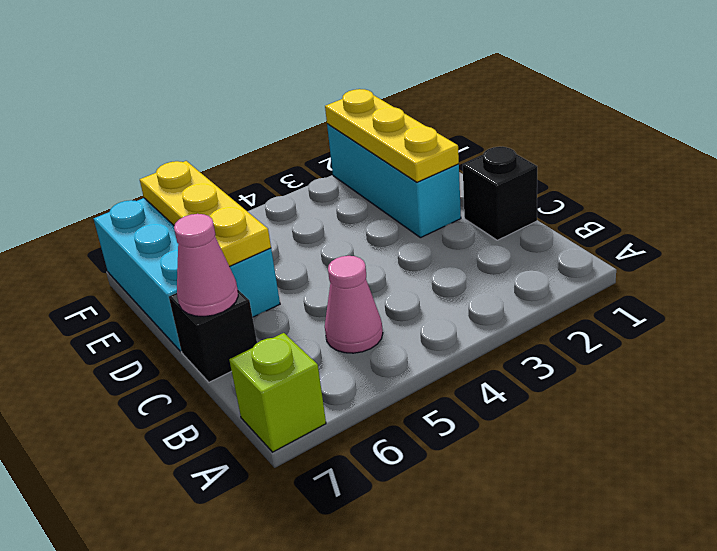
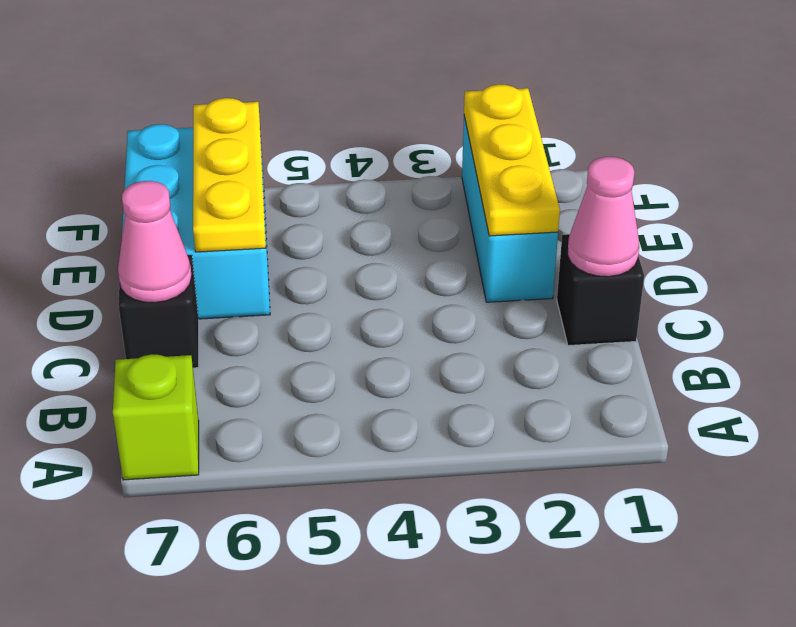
pink cone B5 level 1 -> pink cone C1 level 2

